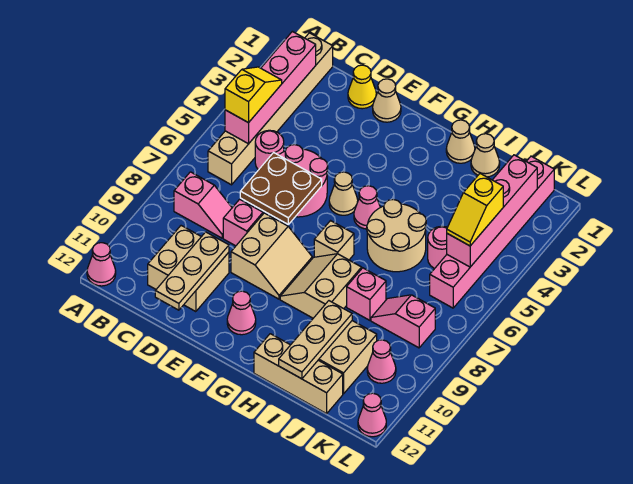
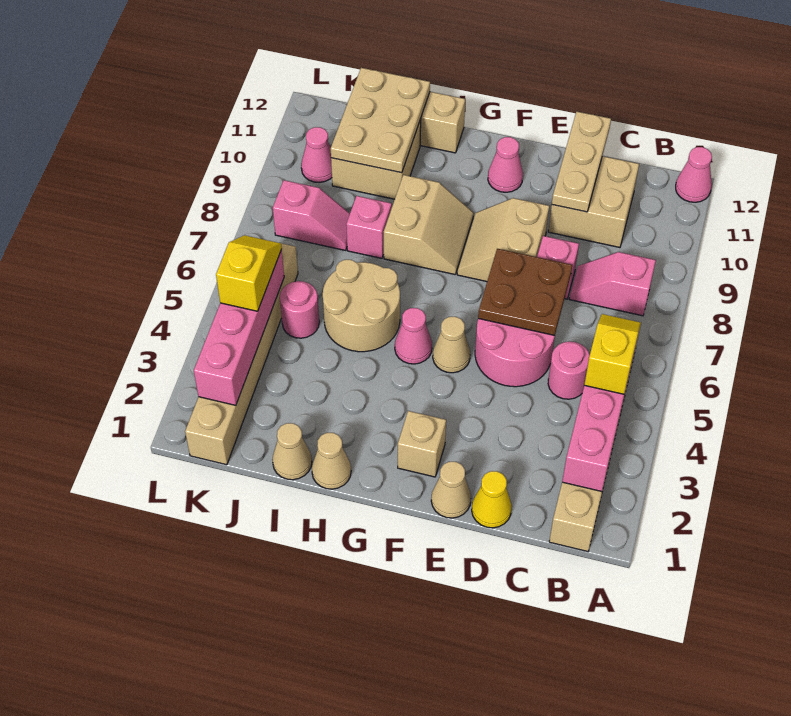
yellow slope B4:B5 level 3 top 5 -> yellow slope B4:B5 level 3 top 4
tan brick G7 level 1 -> tan brick F2 level 1
tan plate I10:I12 level 2 -> tan plate I10:J12 level 2
pink brick K1:K6 level 1 -> tan brick K1:K6 level 1
pink cone L12 level 1 -> none

